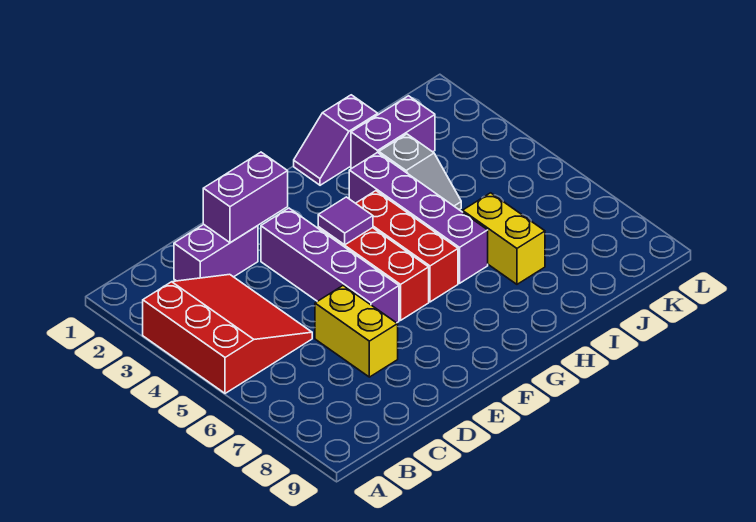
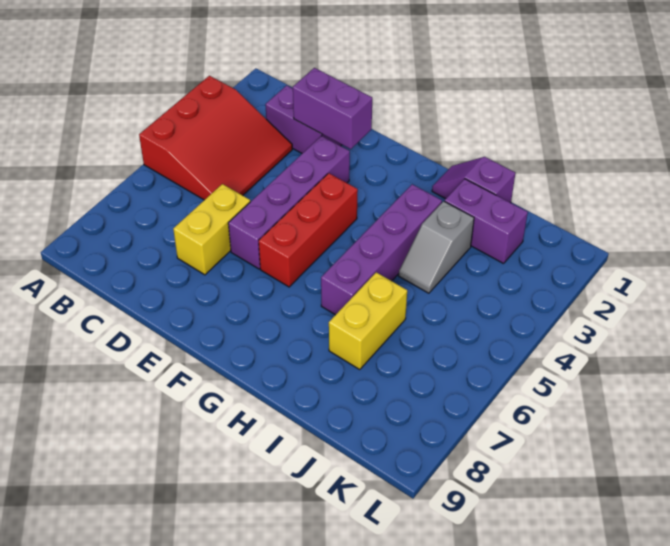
purple tile F4 level 2 -> none
red brick G4:G6 level 1 -> none

